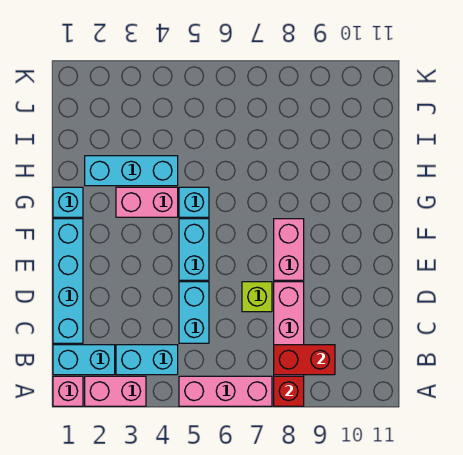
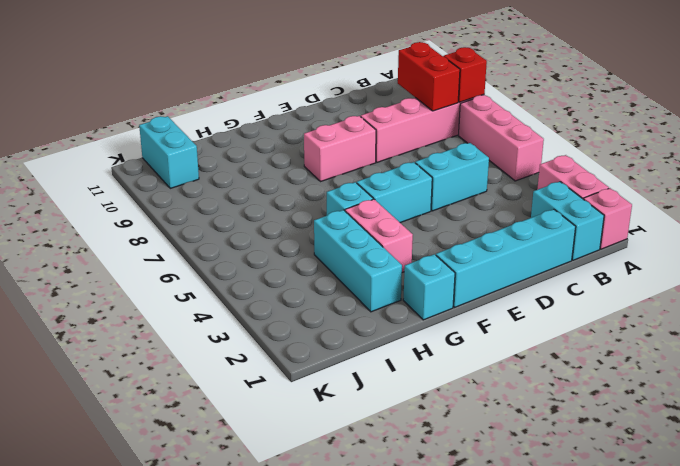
cyan brick B3:B4 level 1 -> cyan brick J10:J11 level 1
lime brick D7 level 1 -> none

